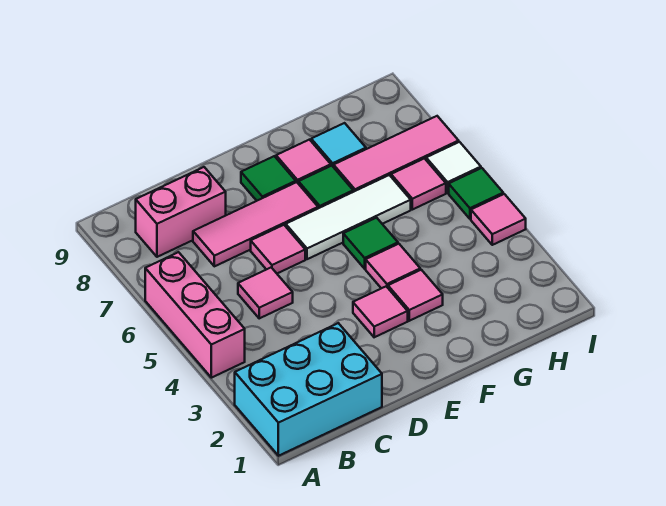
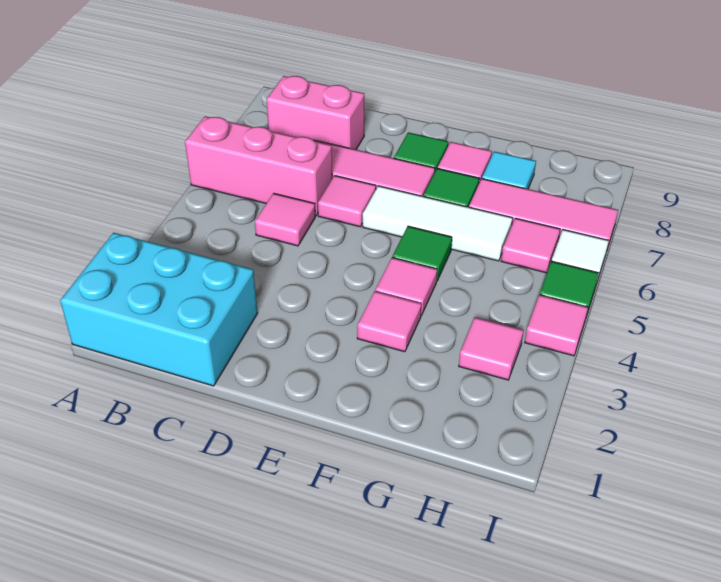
pink brick A4:A6 level 1 -> pink brick A6:C6 level 1
pink tile E3 level 1 -> pink tile H3 level 1

